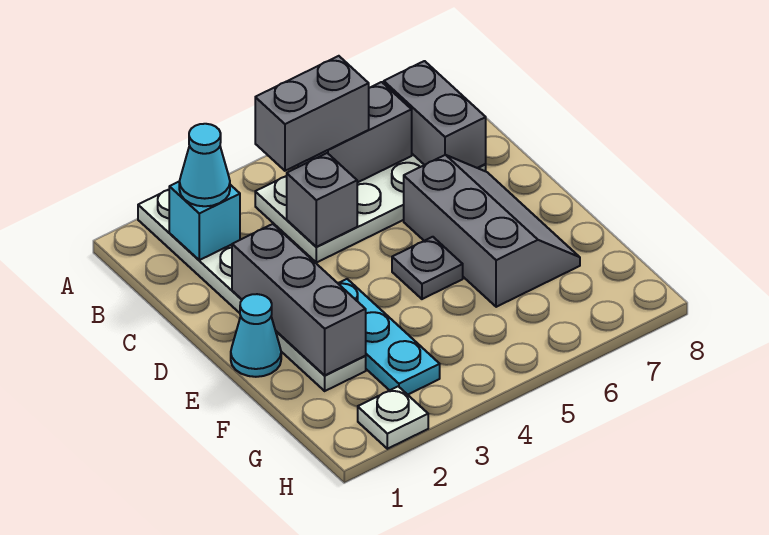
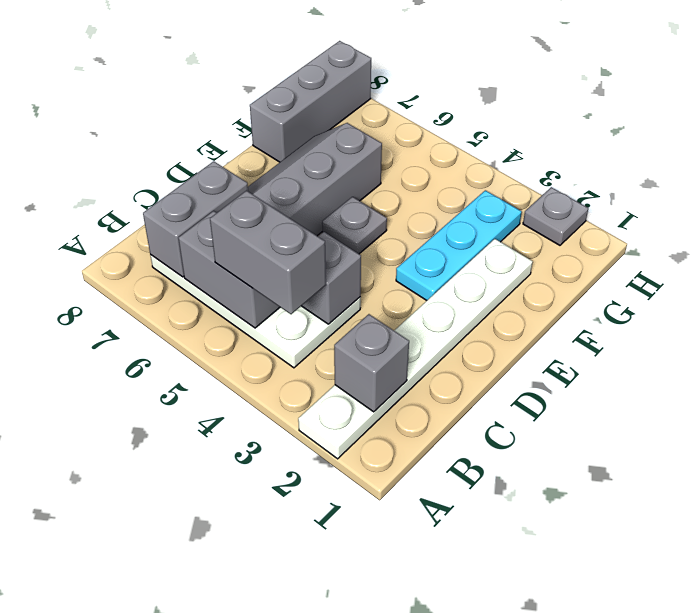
cyan brick B2 level 2 -> grey brick B2 level 2
cyan cone B2 level 3 -> none
grey brick D2:F2 level 2 -> grey brick F8:H8 level 1
cyan cone E1 level 1 -> none
white plate H2 level 1 -> grey plate H2 level 1

